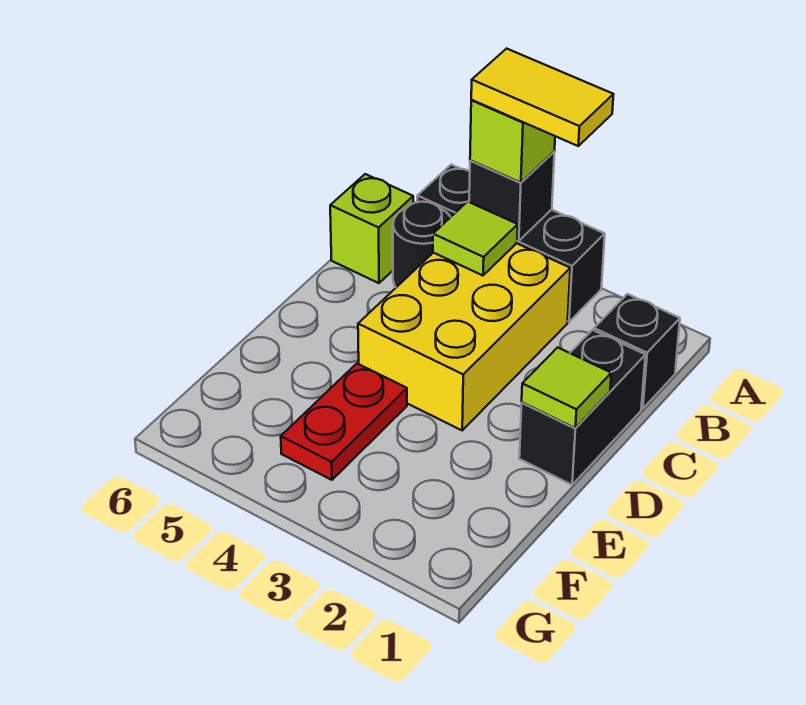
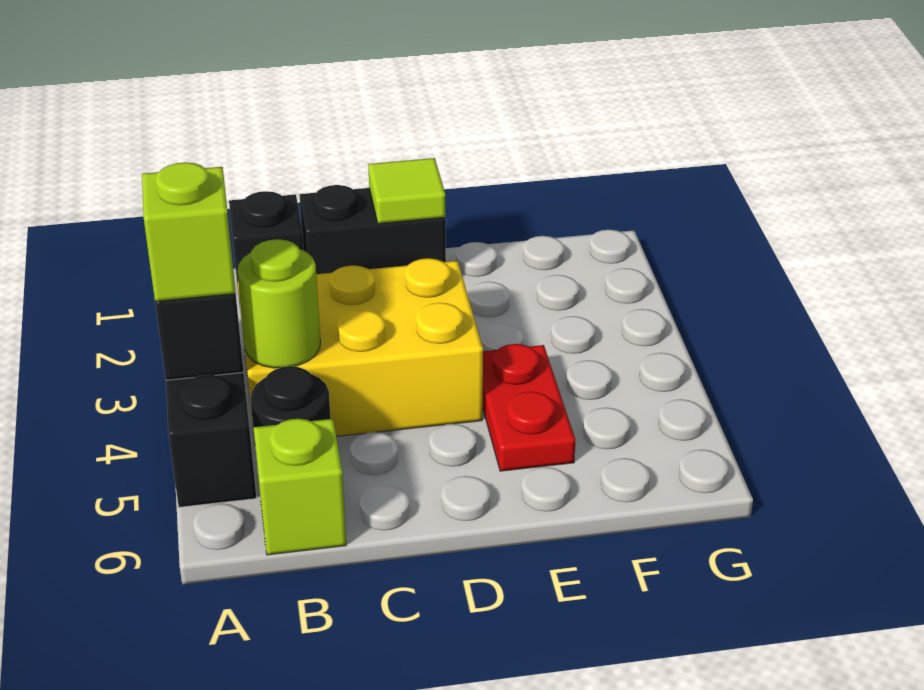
yellow tile A3:A4 level 4 -> none
lime tile B4 level 2 -> lime round brick B4 level 2
red plate E4:F4 level 1 -> red plate E4:E5 level 1

